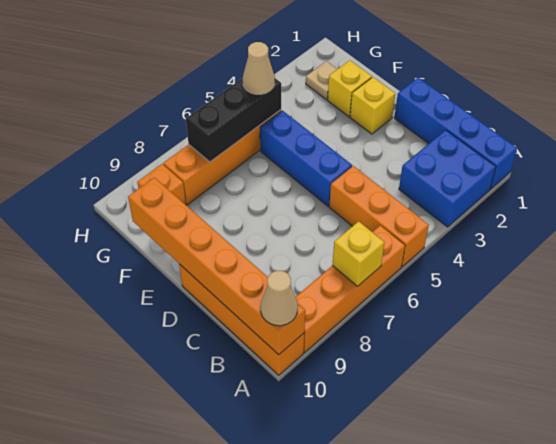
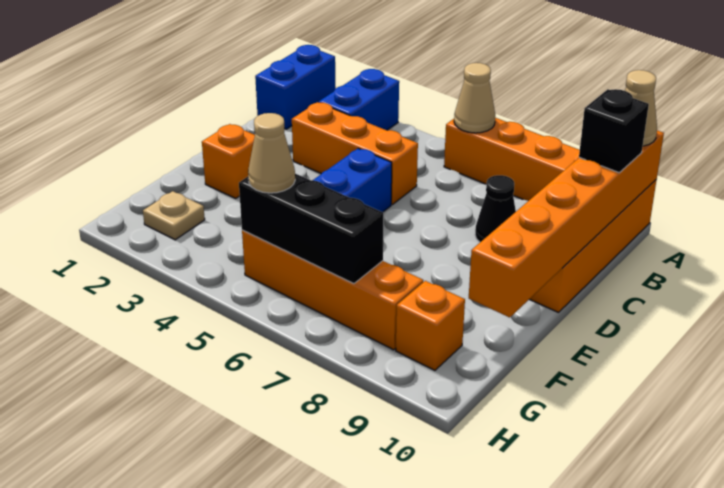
blue brick A1:D1 level 1 -> blue brick A1:B1 level 1
blue brick A2:B3 level 1 -> blue brick A3:B3 level 1
orange brick A5:C5 level 1 -> orange brick C3:C5 level 1
none -> tan cone A6 level 2
yellow brick A7 level 2 -> none
none -> black brick B10 level 3
none -> black cone C8 level 1
yellow brick E2 level 1 -> orange brick E2 level 1
yellow brick F2 level 1 -> none

